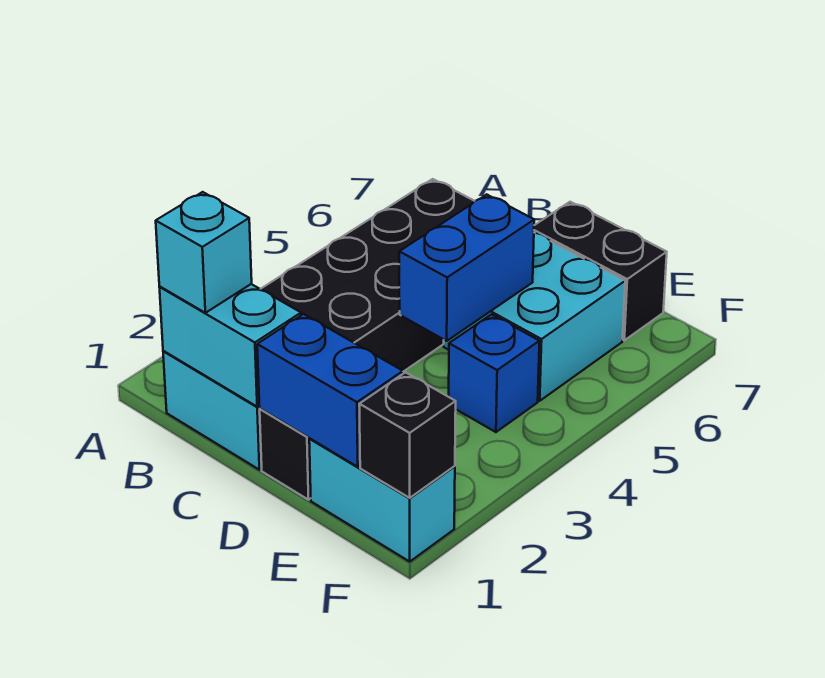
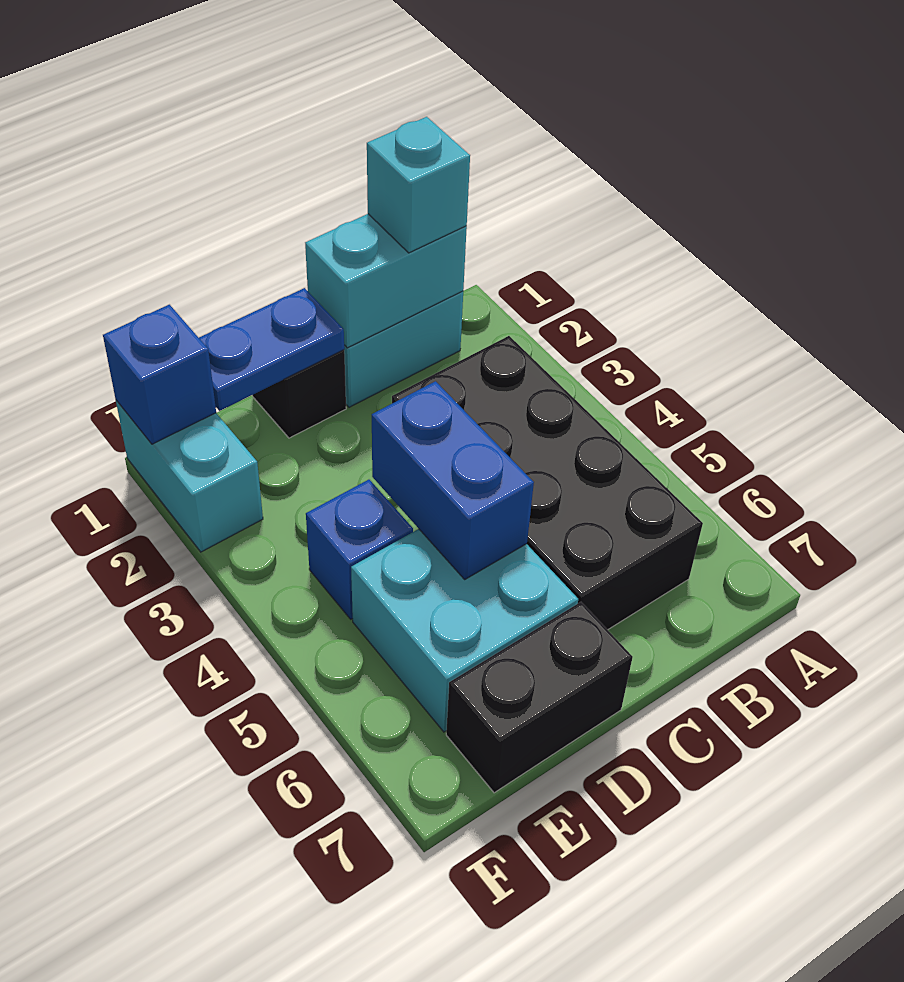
blue brick D1:E1 level 2 -> blue plate D1:E1 level 2
cyan brick E1:F1 level 1 -> cyan brick F1:F2 level 1
black brick F1 level 2 -> blue brick F1 level 2

